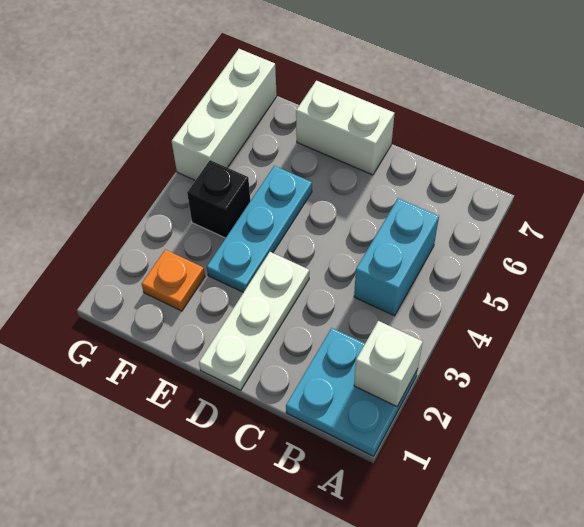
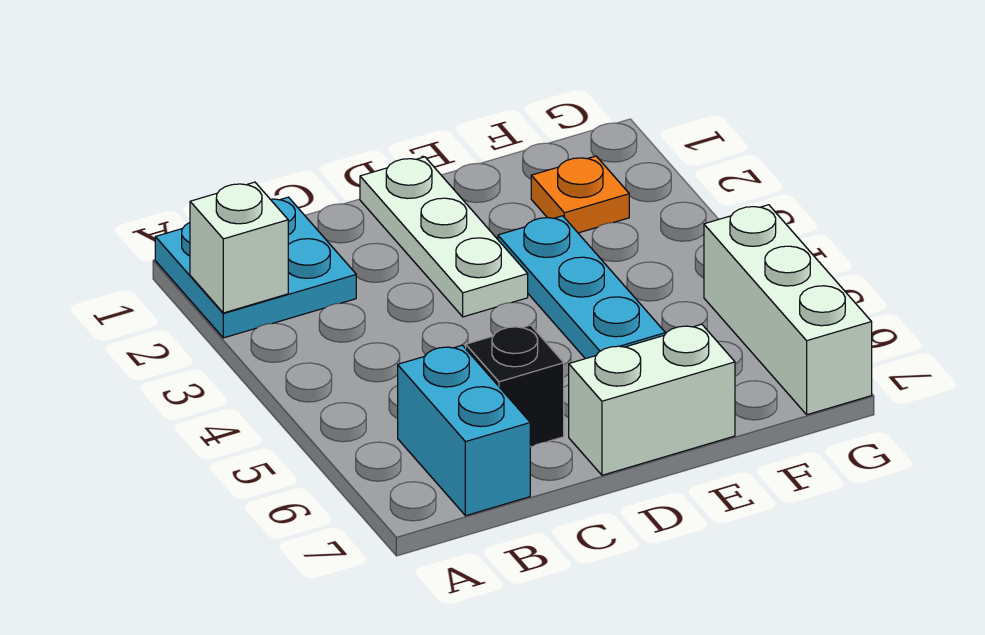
cyan brick B4:B5 level 1 -> cyan brick B6:B7 level 1
black brick F4 level 1 -> black brick C6 level 1

